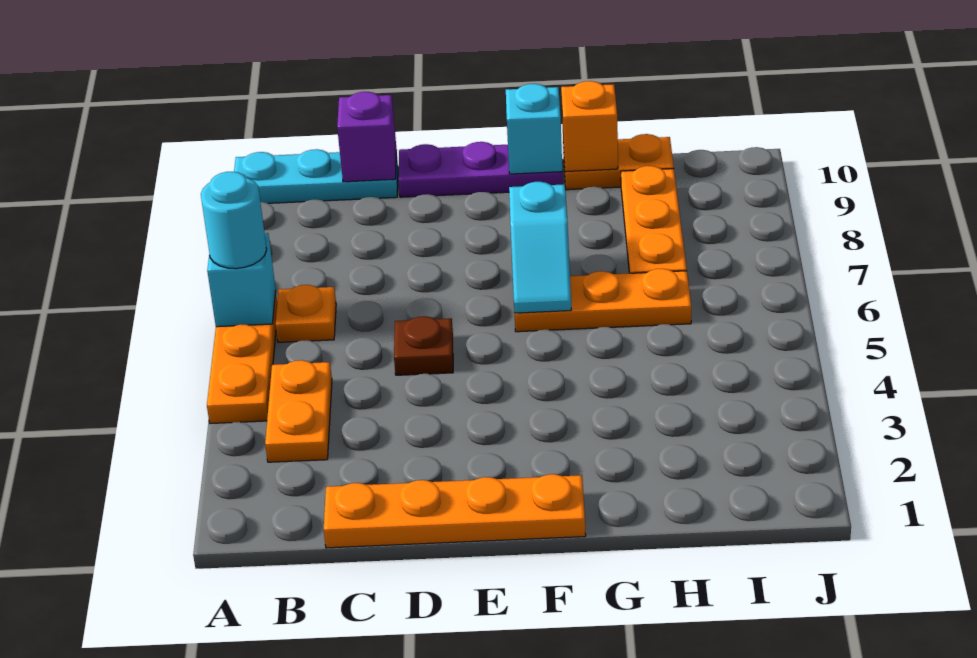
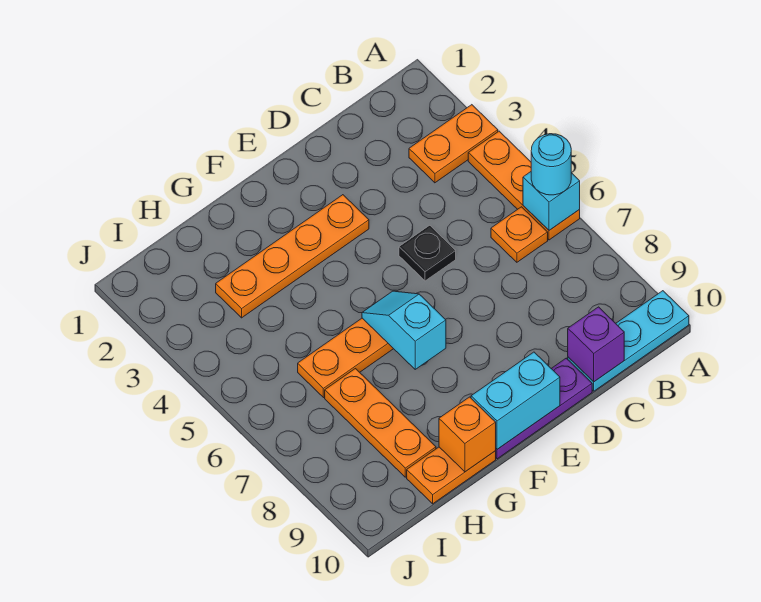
orange plate B3:B4 level 1 -> orange plate A3:B3 level 1
orange plate C1:F1 level 1 -> orange plate E3:H3 level 1
brown plate D5 level 1 -> black plate D5 level 1
cyan brick F10 level 2 -> cyan brick E10:F10 level 2

